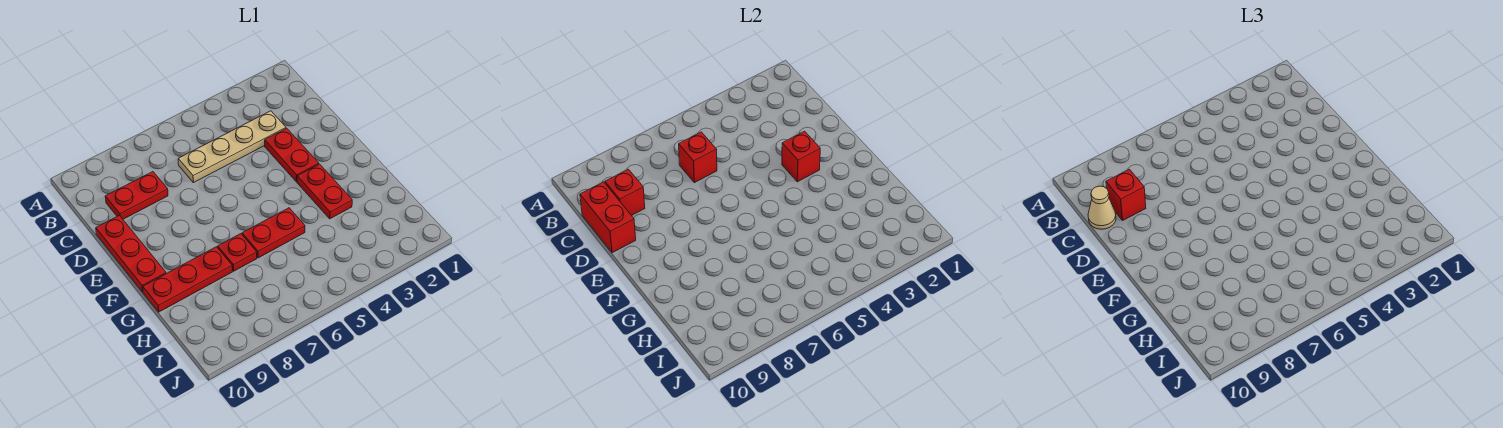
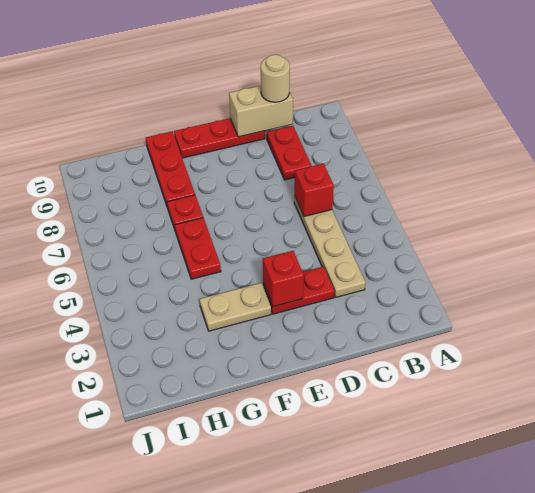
red brick C9 level 2 -> none
red brick C9 level 3 -> none
red brick C10:D10 level 2 -> tan brick C10:D10 level 2
tan cone C10 level 3 -> tan round brick C10 level 3
red plate F3:G3 level 1 -> tan plate F3:G3 level 1

